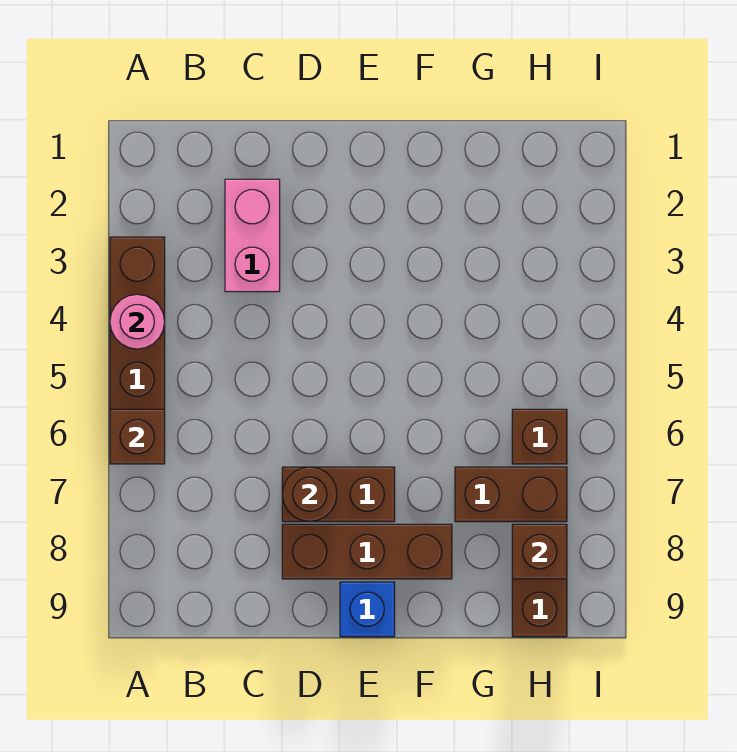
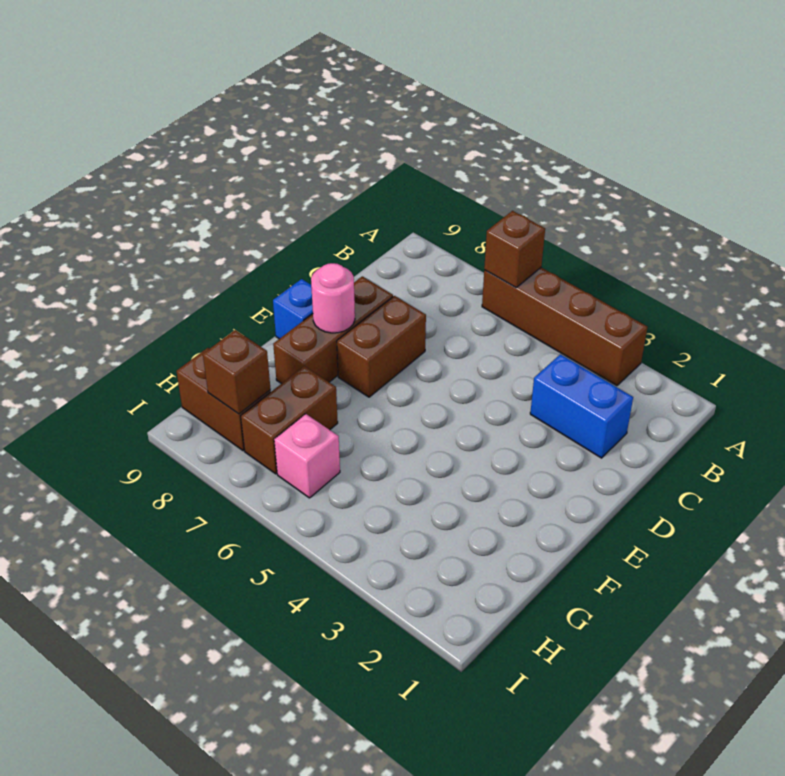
pink round brick A4 level 2 -> pink round brick E8 level 2
pink brick C2:C3 level 1 -> blue brick C2:C3 level 1
brown round brick D7 level 2 -> none
brown brick H6 level 1 -> pink brick H6 level 1

